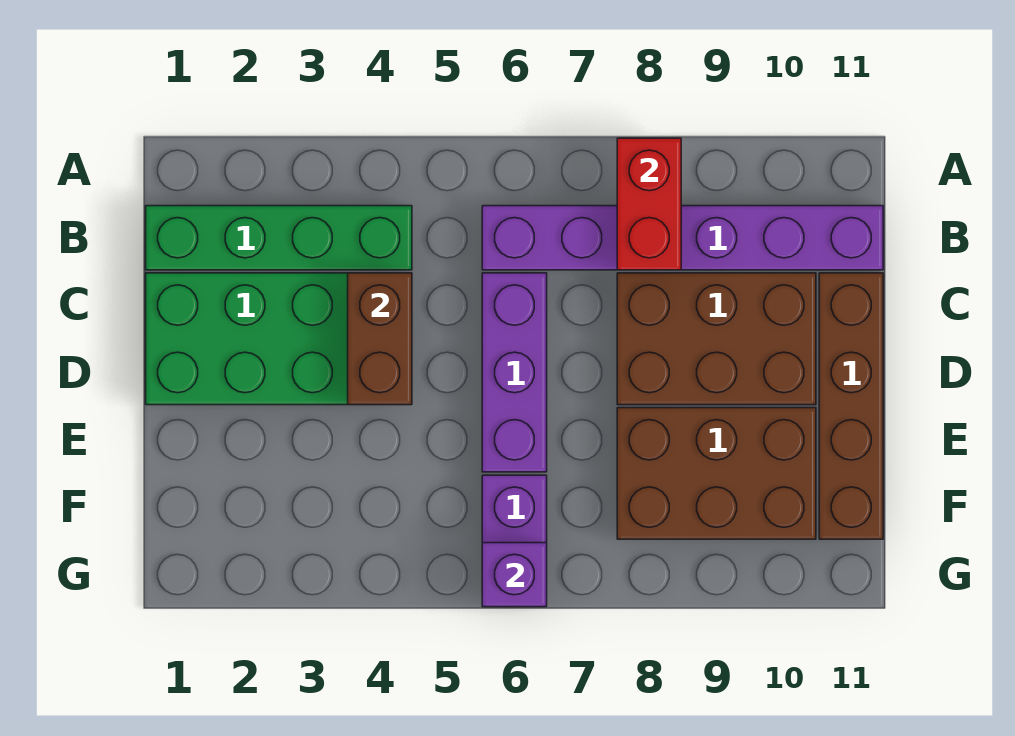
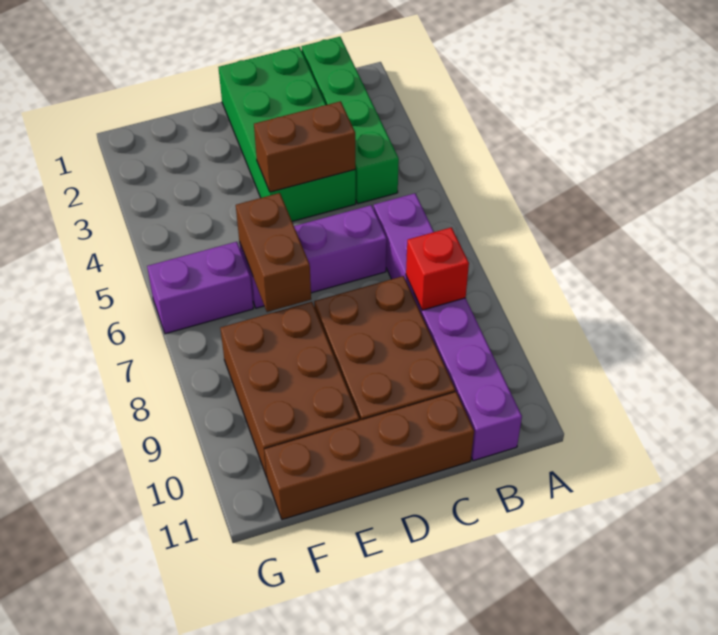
red brick A8:B8 level 2 -> red brick B8 level 2
none -> brown brick E6:E7 level 2
purple brick G6 level 2 -> none

